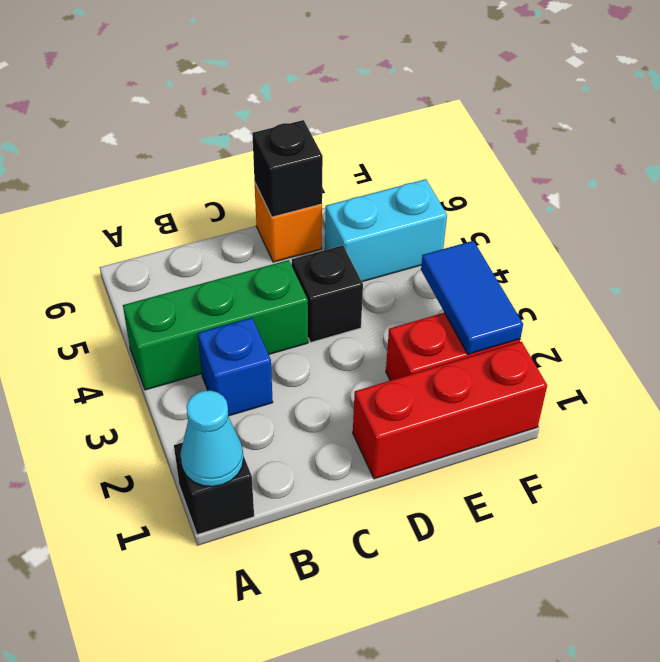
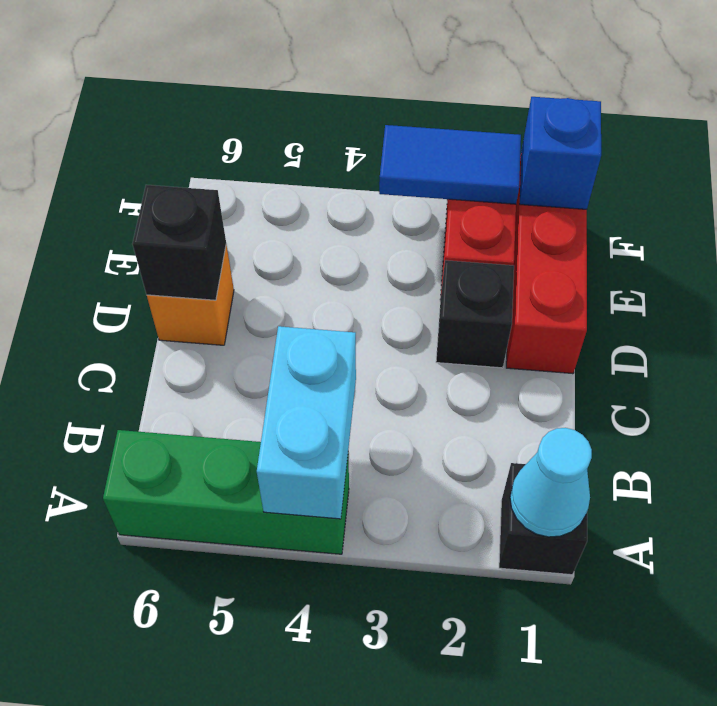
green brick A4:C4 level 1 -> green brick A4:A6 level 1
blue brick B3 level 1 -> blue brick F1 level 2
black brick D4 level 1 -> black brick D2 level 1
cyan brick E5:F5 level 1 -> cyan brick A4:B4 level 2

